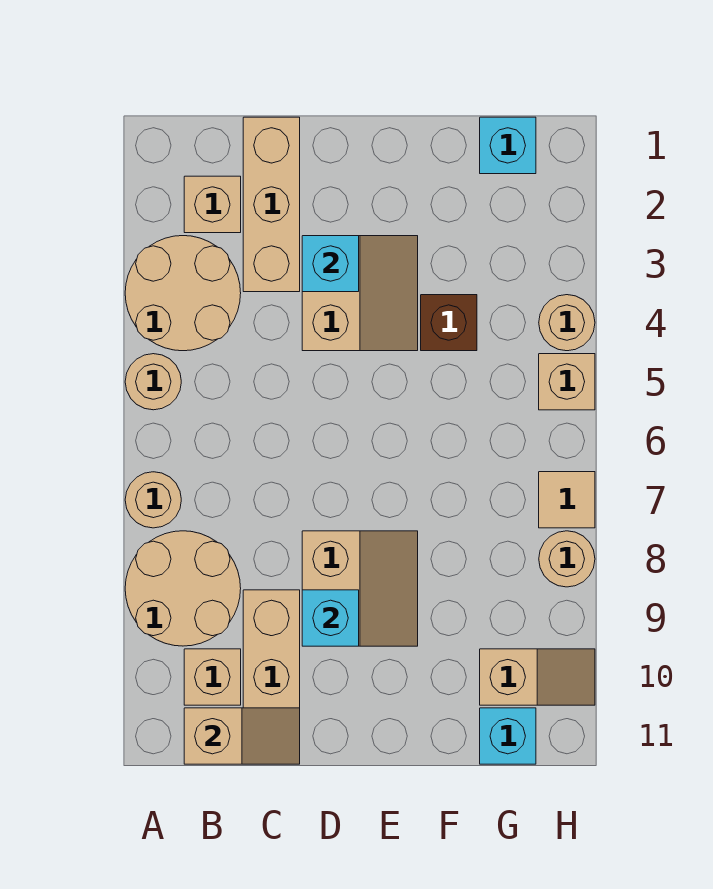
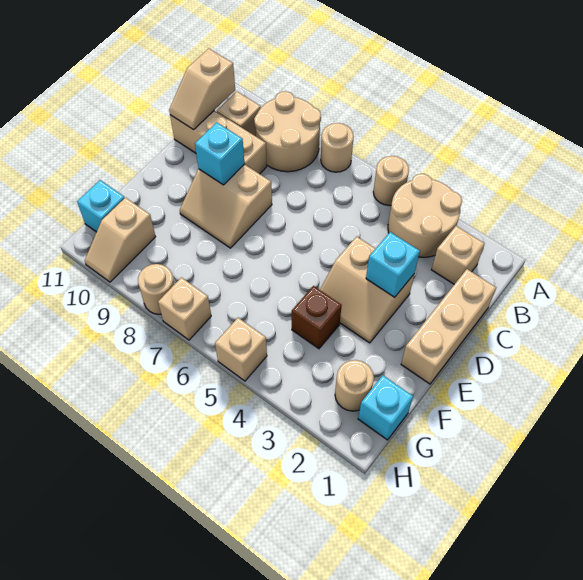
tan brick C1:C3 level 1 -> tan brick C1:E1 level 1
tan round brick H4 level 1 -> tan round brick G2 level 1
tan tile H7 level 1 -> tan brick H7 level 1

